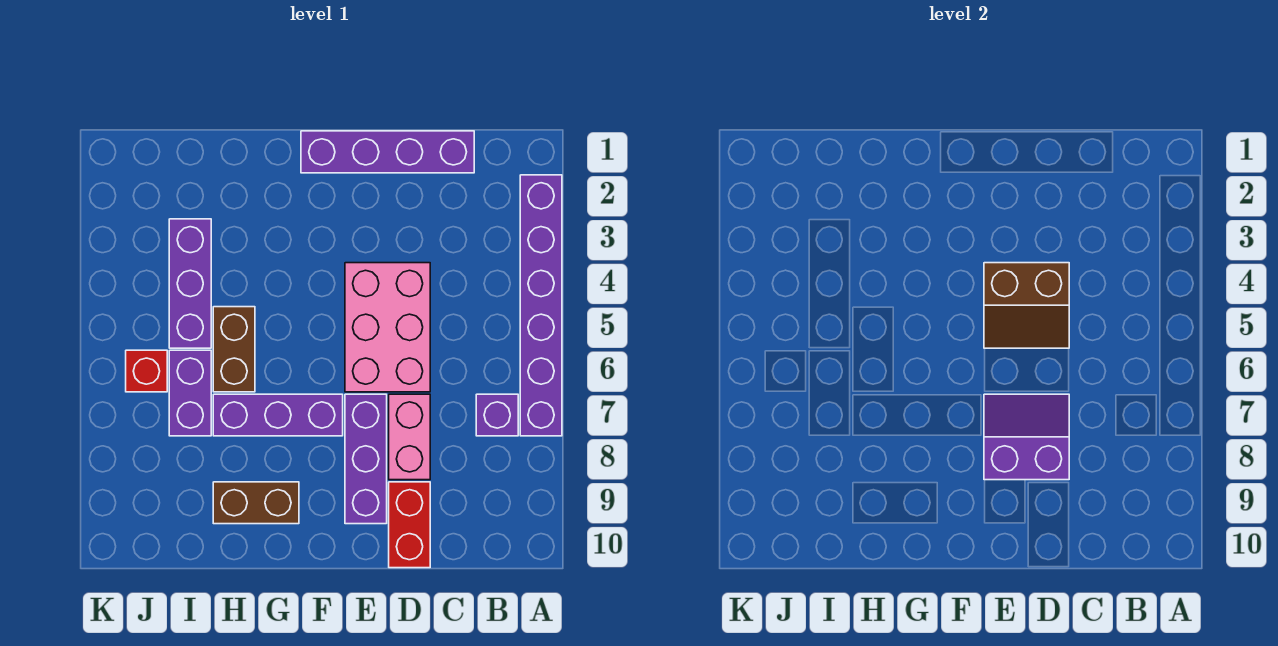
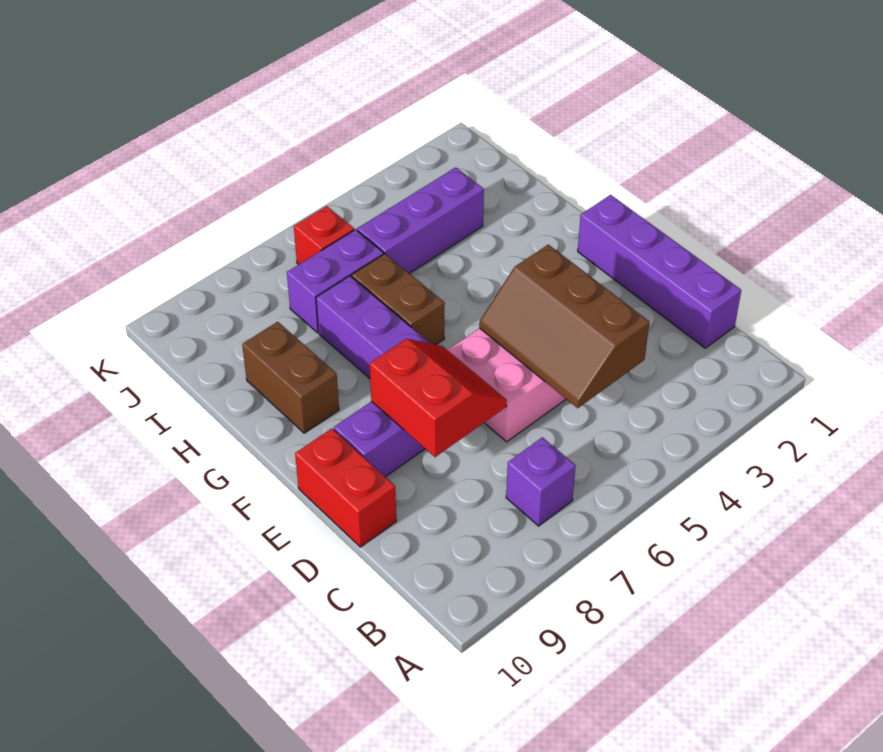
purple brick A2:A7 level 1 -> none
brown slope D4:E5 level 2 top 4 -> brown slope C4:E5 level 2 top 4
pink brick D7:D8 level 1 -> none
purple slope D7:E8 level 2 top 8 -> red slope D7:E8 level 2 top 8
red brick D9:D10 level 1 -> red brick D10:E10 level 1
brown brick H5:H6 level 1 -> brown brick G6:H6 level 1

